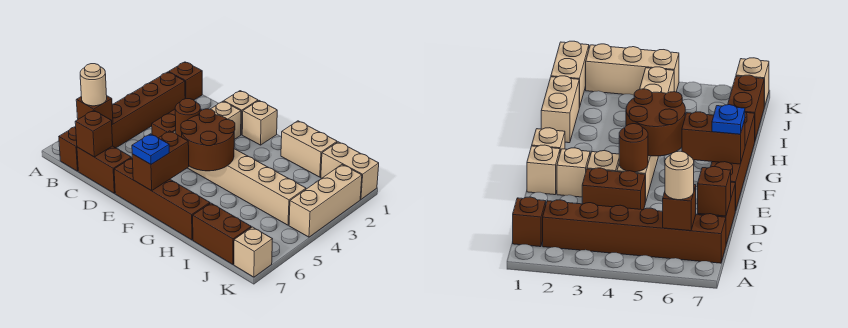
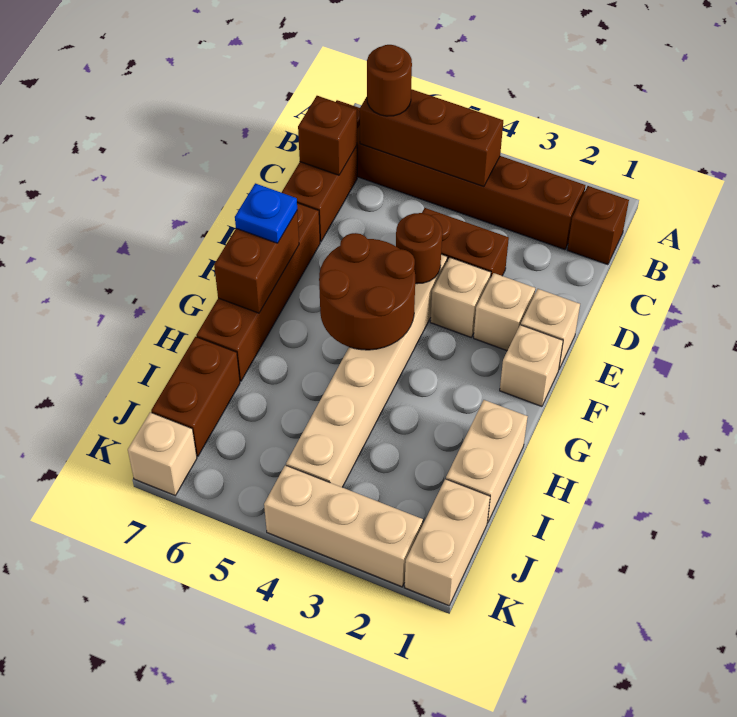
brown brick B6 level 2 -> brown brick B4:B6 level 2
tan round brick B6 level 3 -> brown round brick B6 level 3
brown brick F6:F7 level 2 -> brown brick F7:G7 level 2

